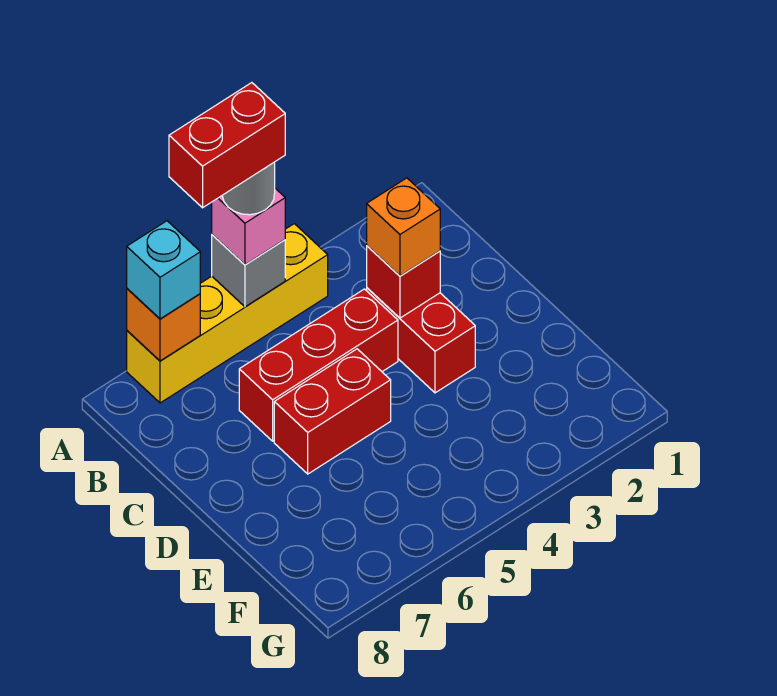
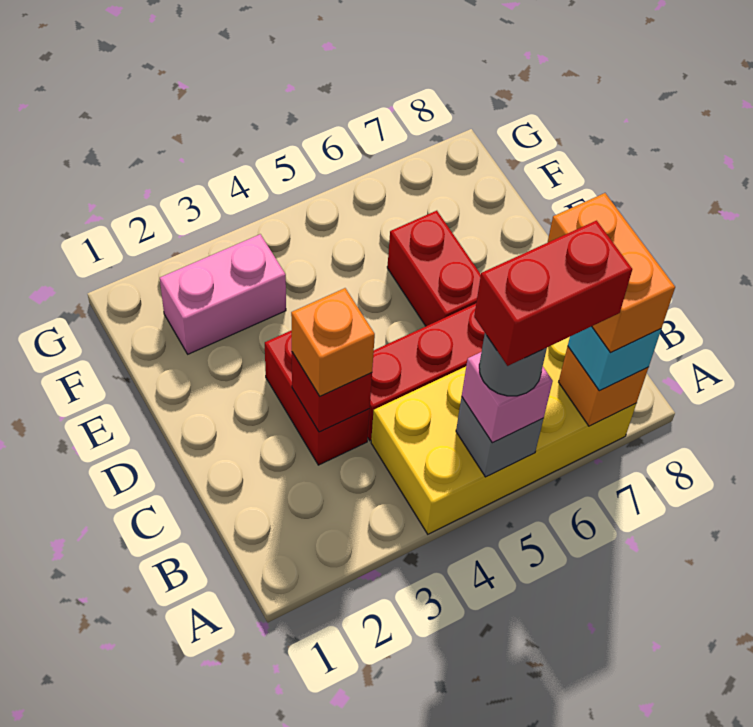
yellow brick A4:A7 level 1 -> yellow brick A4:B7 level 1
none -> orange brick A7:B7 level 4
red brick D5:D6 level 1 -> red brick D6:E6 level 1
none -> pink brick F2:F3 level 1

